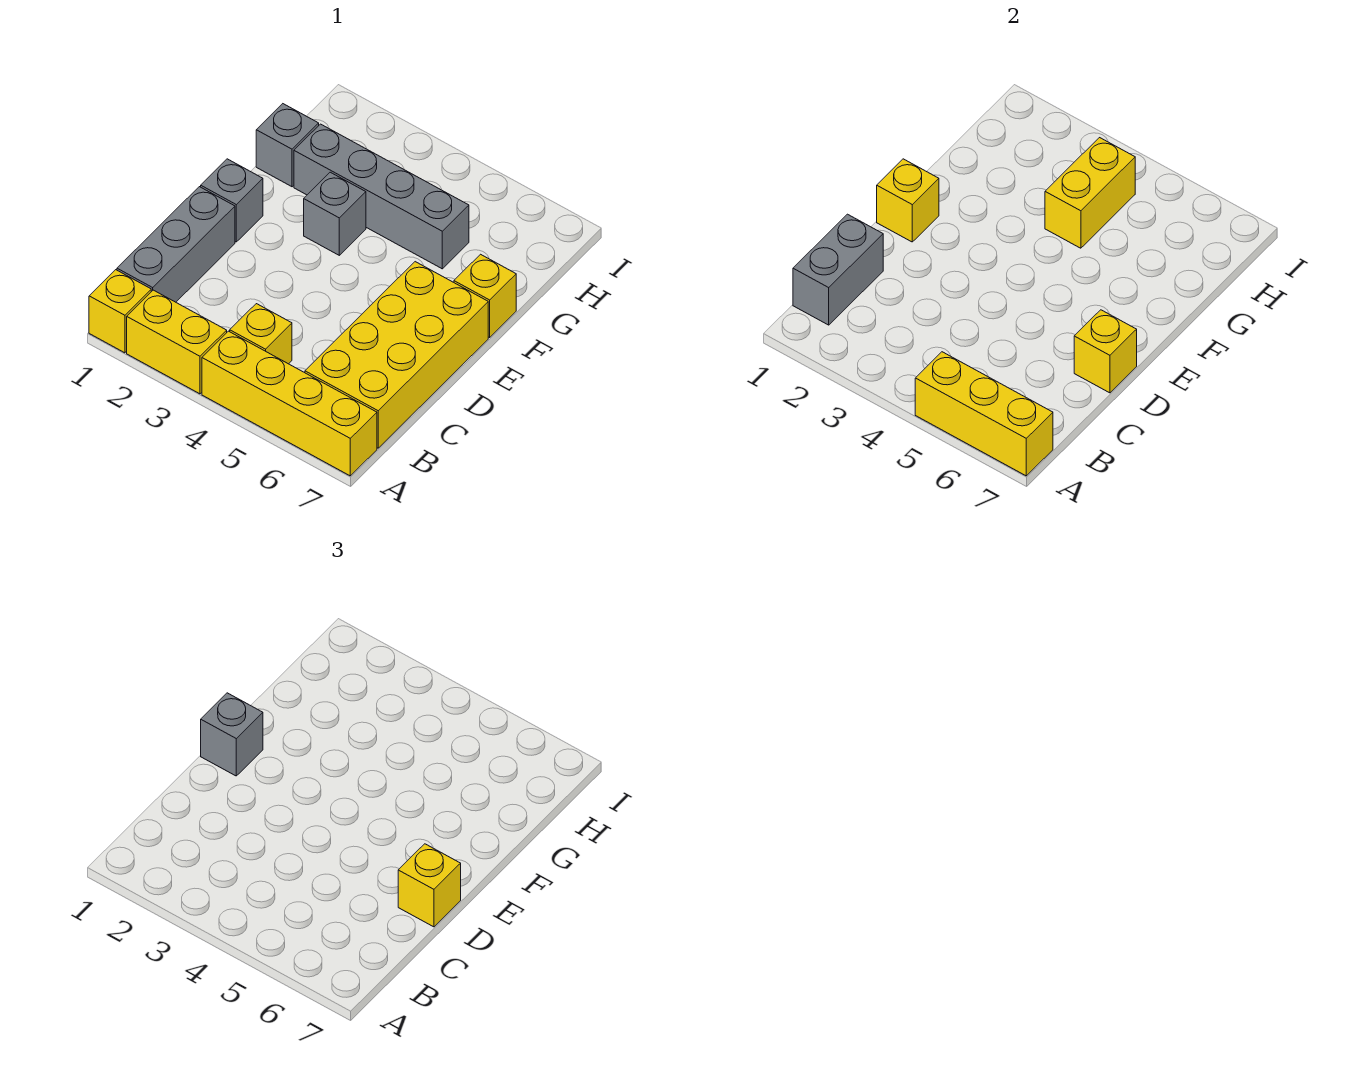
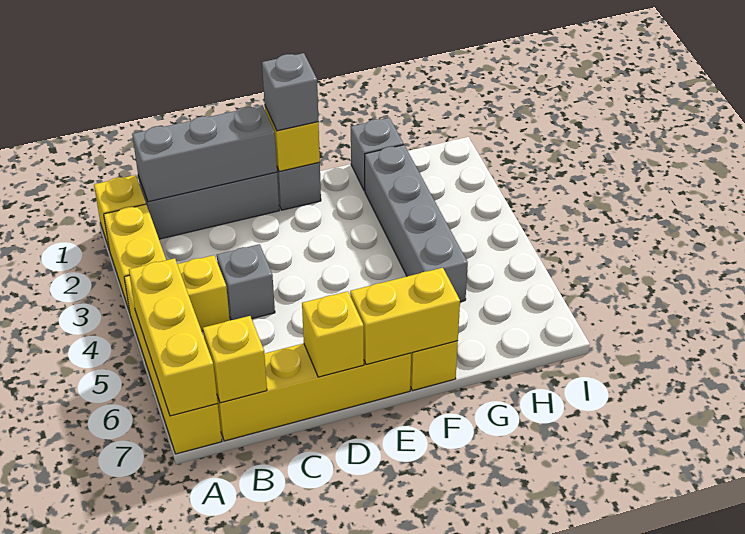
grey brick B1:C1 level 2 -> grey brick B1:D1 level 2
yellow brick B6:E7 level 1 -> yellow brick B7:E7 level 1
yellow brick D7 level 3 -> yellow brick B7 level 2
grey brick F3 level 1 -> grey brick C4 level 1
yellow brick G4:H4 level 2 -> yellow brick E7:F7 level 2

